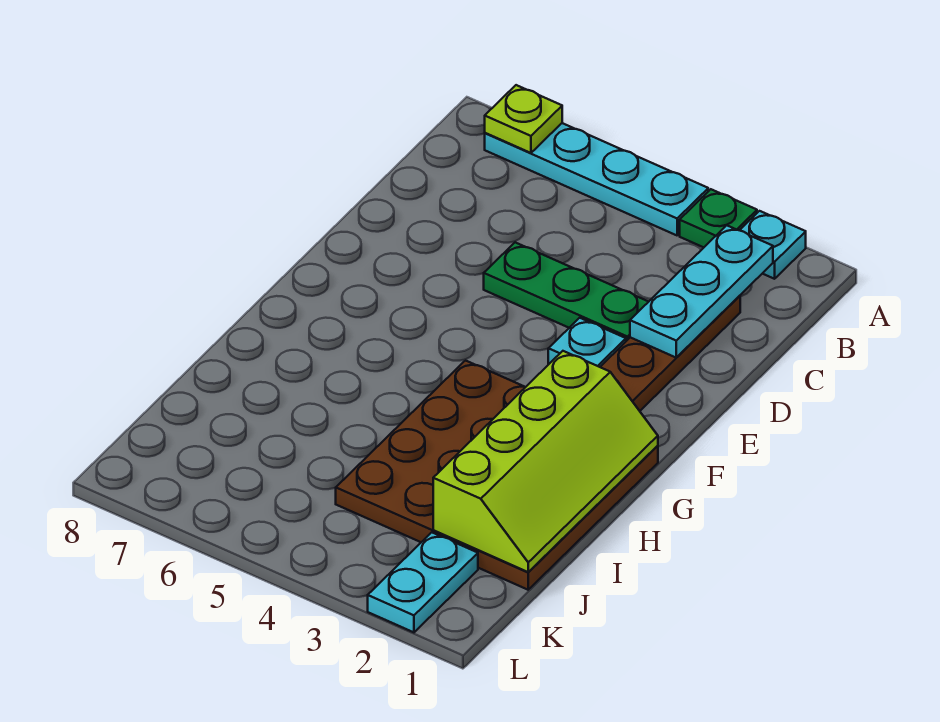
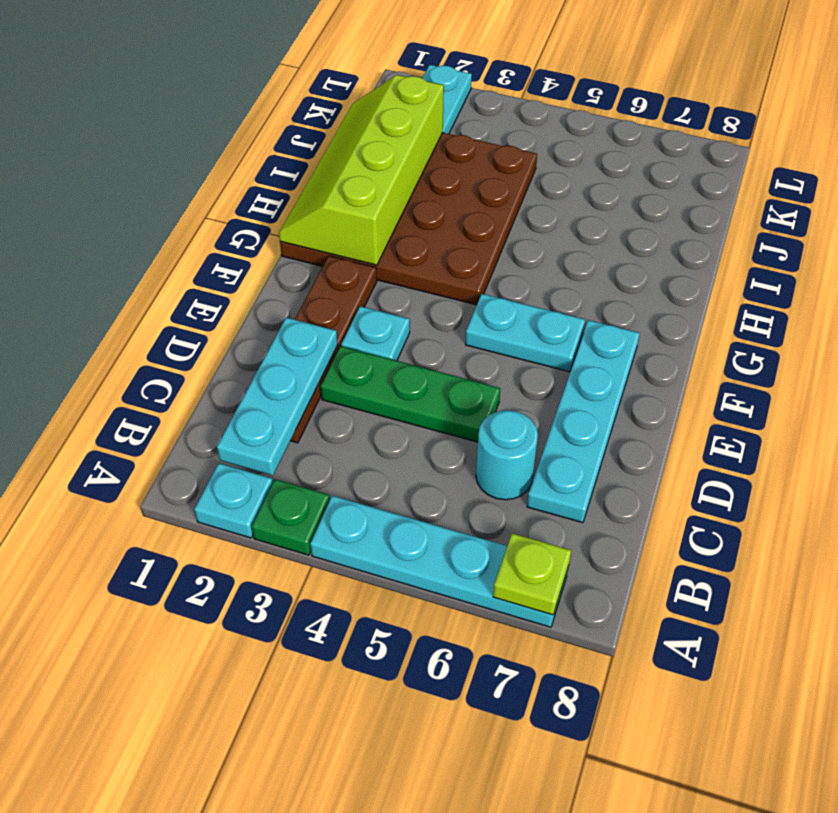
none -> cyan round brick C6 level 1
none -> cyan plate C7:F7 level 1
none -> cyan plate F5:F6 level 1

